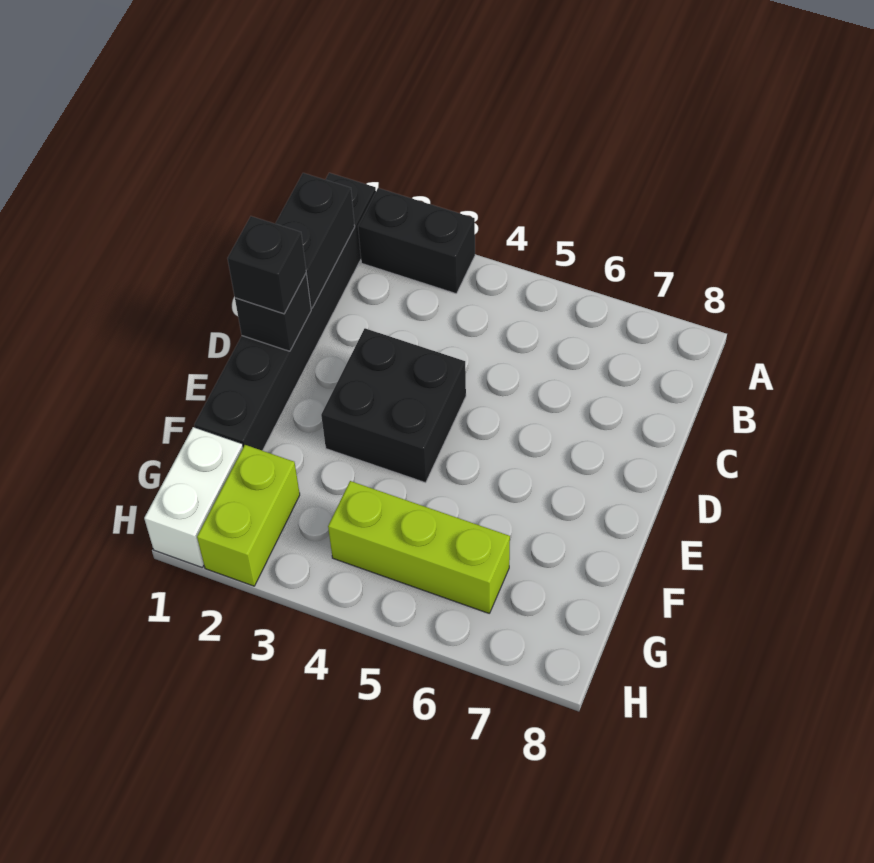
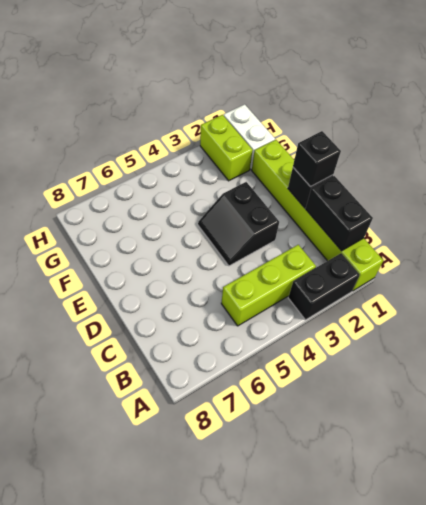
black brick A1:F1 level 1 -> lime brick A1:F1 level 1
black brick D3:E4 level 1 -> black slope D3:E4 level 1 top 3
lime brick G4:G6 level 1 -> lime brick B3:B5 level 1

